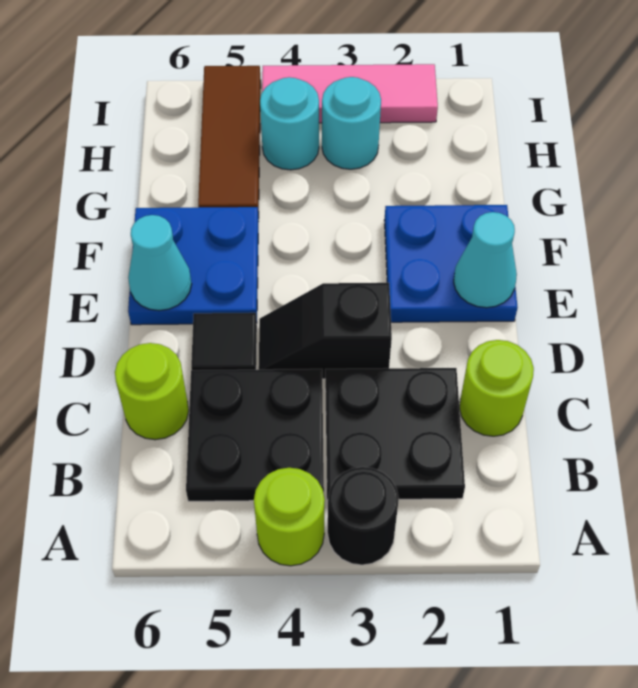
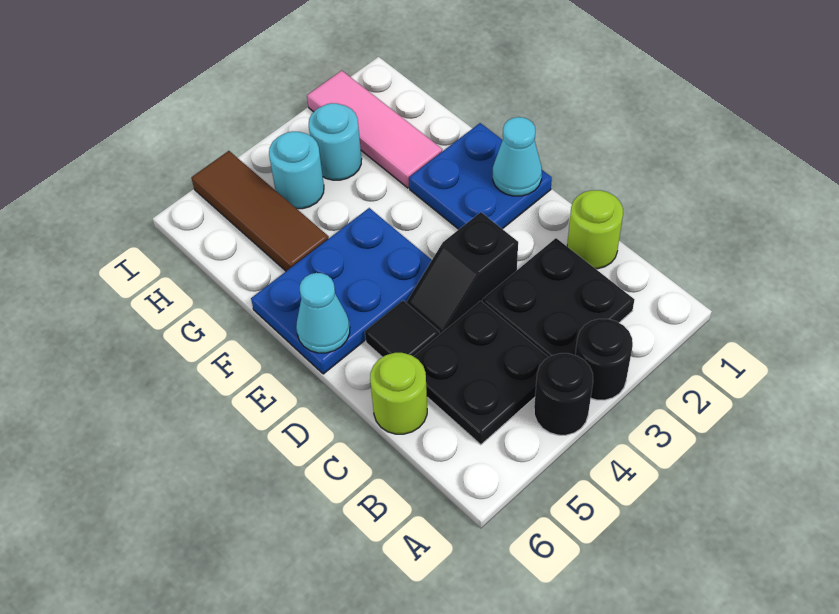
lime round brick A4 level 1 -> black round brick A4 level 1
blue plate E5:F6 level 1 -> blue plate E4:F6 level 1
pink tile I2:I4 level 1 -> pink tile G2:I2 level 1

